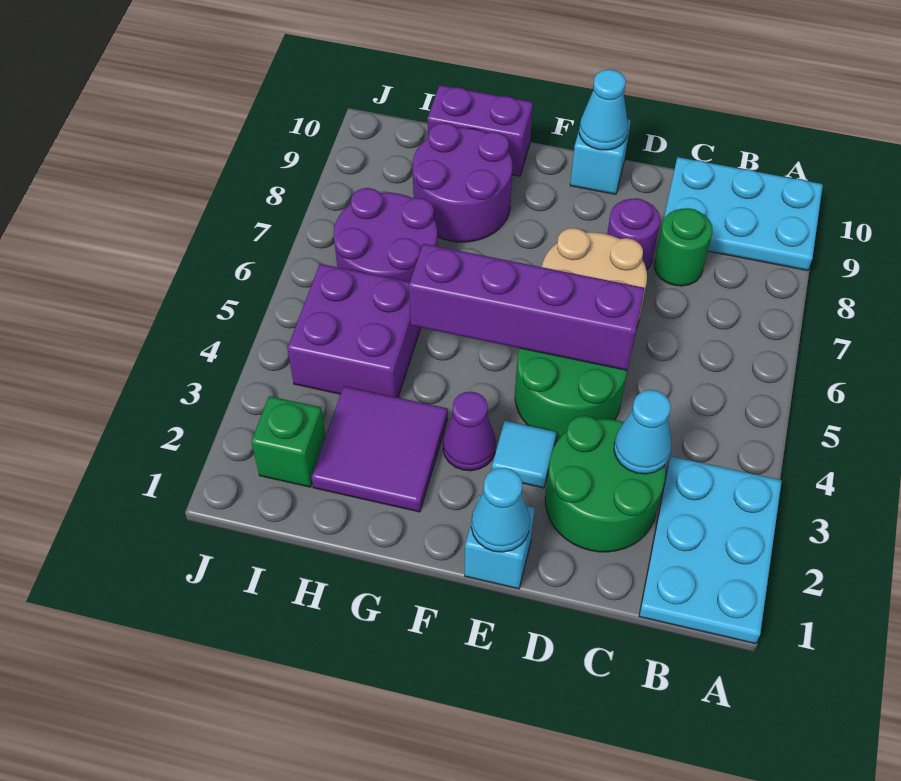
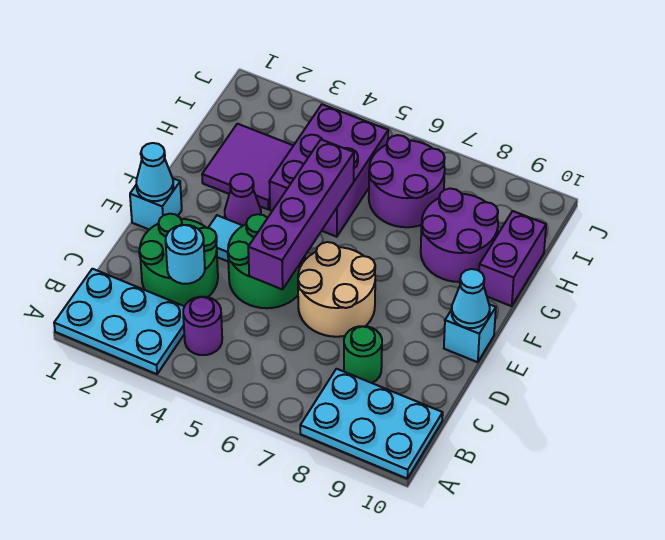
cyan plate A9:C10 level 1 -> cyan plate A8:B10 level 1
cyan cone C3 level 2 -> cyan round brick C3 level 2
purple round brick D8 level 1 -> purple round brick B4 level 1
purple brick H4:I5 level 1 -> purple brick G4:I5 level 1
green brick I2 level 1 -> none

